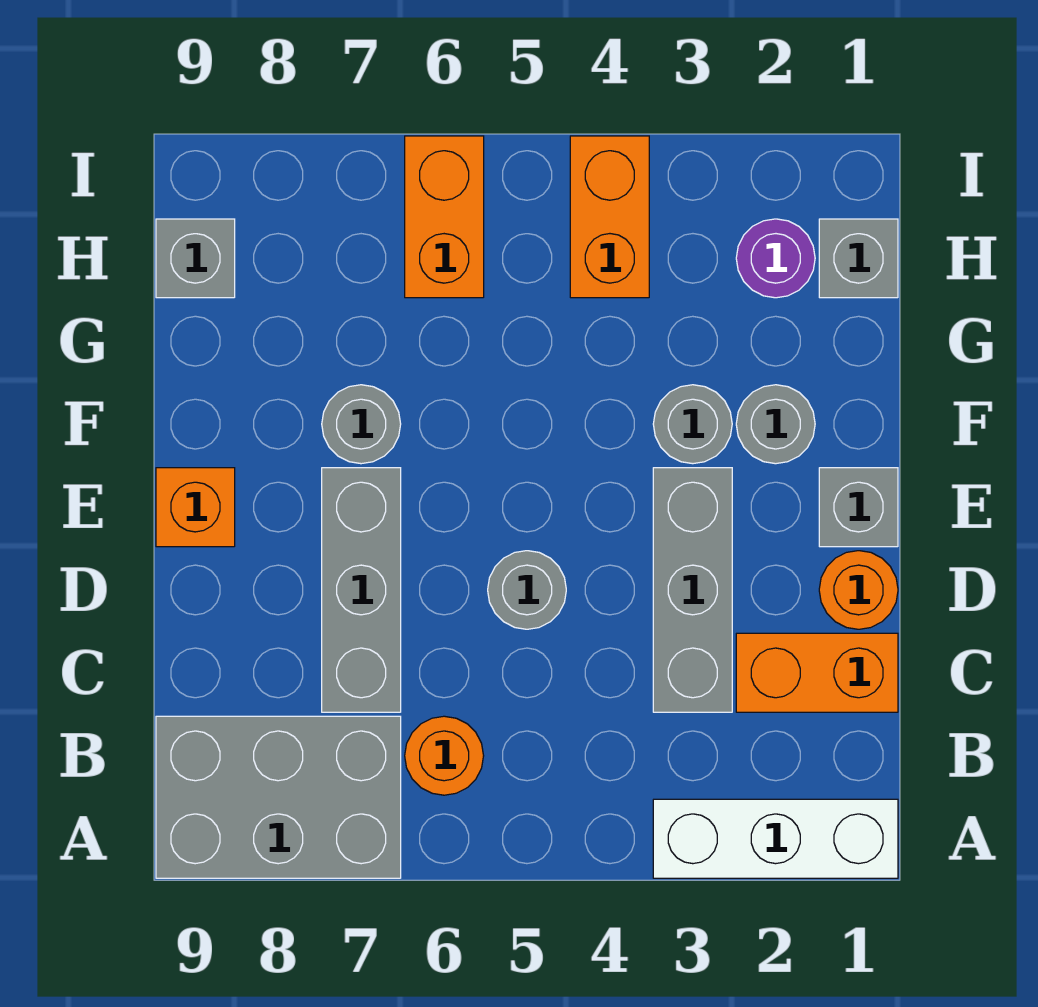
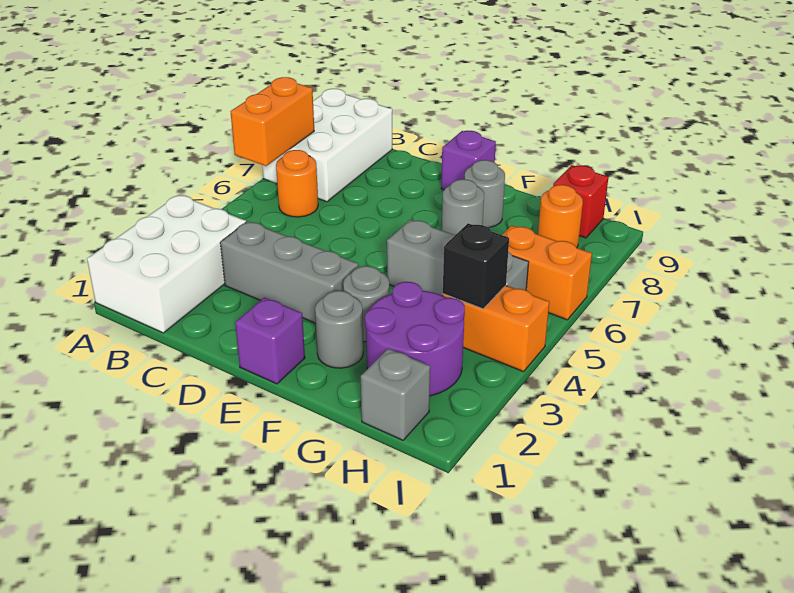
white brick A1:A3 level 1 -> white brick A1:B3 level 1
grey brick A7:B9 level 1 -> white brick A7:B9 level 1
orange brick C1:C2 level 1 -> orange brick A6:A7 level 2
grey brick C7:E7 level 1 -> grey brick F5:H5 level 1
orange round brick D1 level 1 -> orange round brick H8 level 1
grey round brick D5 level 1 -> grey round brick F8 level 1
grey brick E1 level 1 -> purple brick E1 level 1
orange brick E9 level 1 -> purple brick E9 level 1
purple round brick H2 level 1 -> purple round brick G2:H3 level 1
none -> black brick H4 level 2
grey brick H9 level 1 -> red brick H9 level 1

